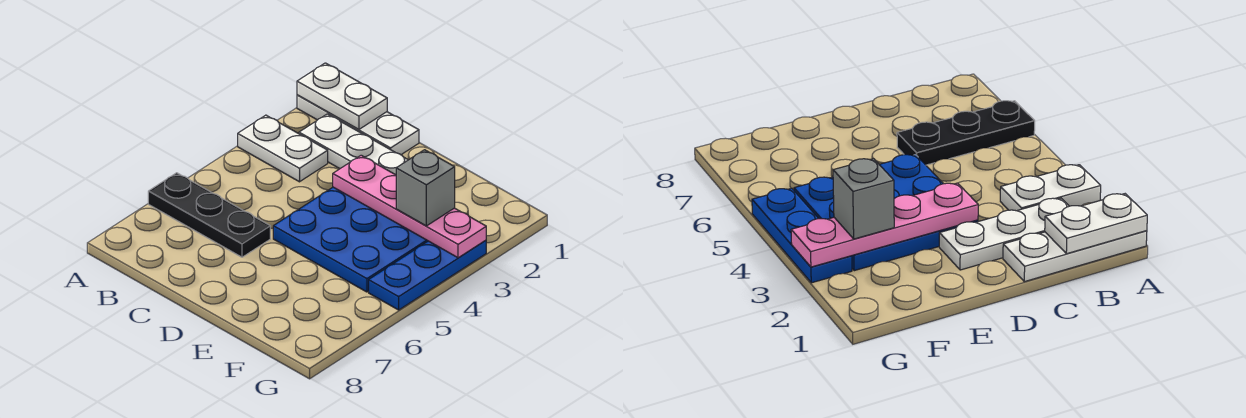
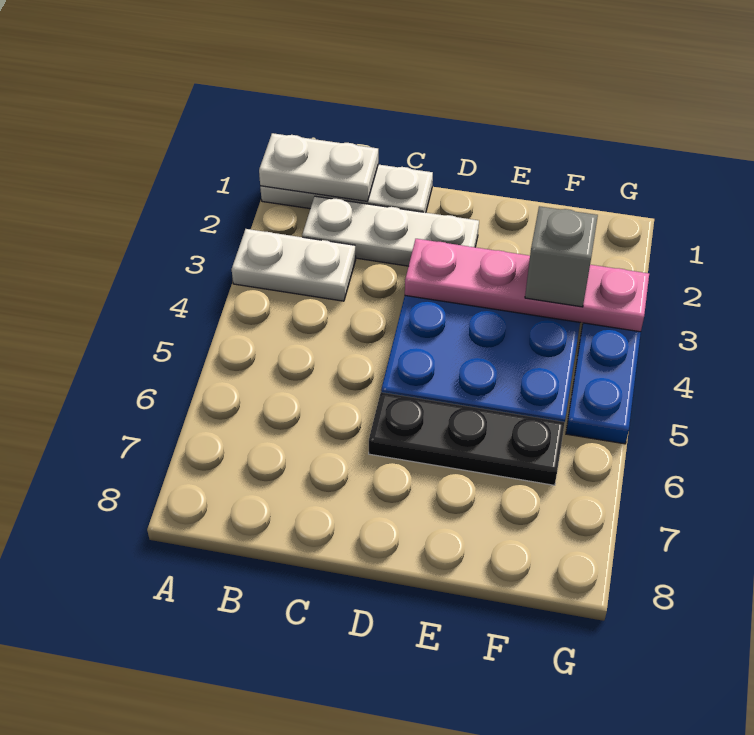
black plate A6:C6 level 1 -> black plate D6:F6 level 1

